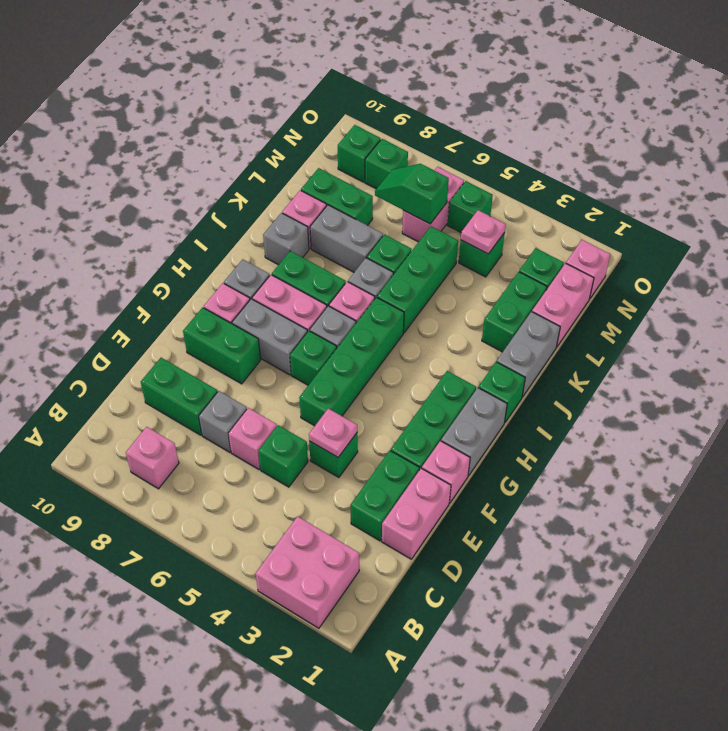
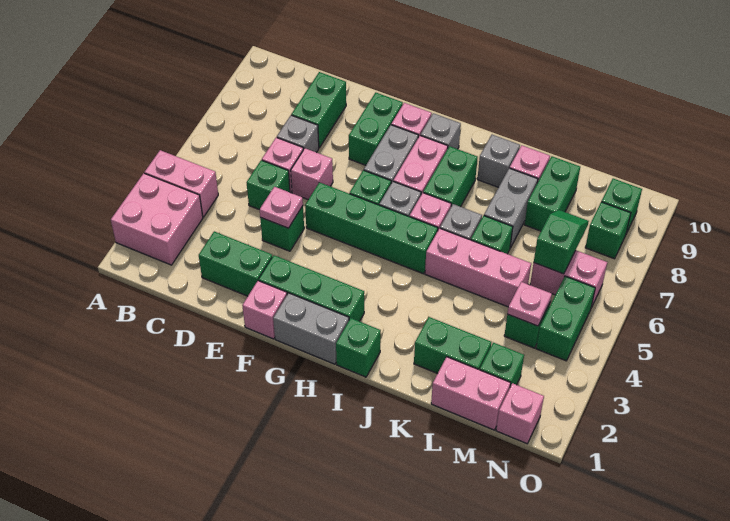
pink brick B8 level 1 -> pink brick E6 level 1
pink brick D1:E1 level 1 -> pink brick A4:B4 level 1
grey brick J1:K1 level 1 -> none
green brick J5:L5 level 1 -> pink brick J5:L5 level 1
green brick N5 level 1 -> green brick N4:N5 level 1

